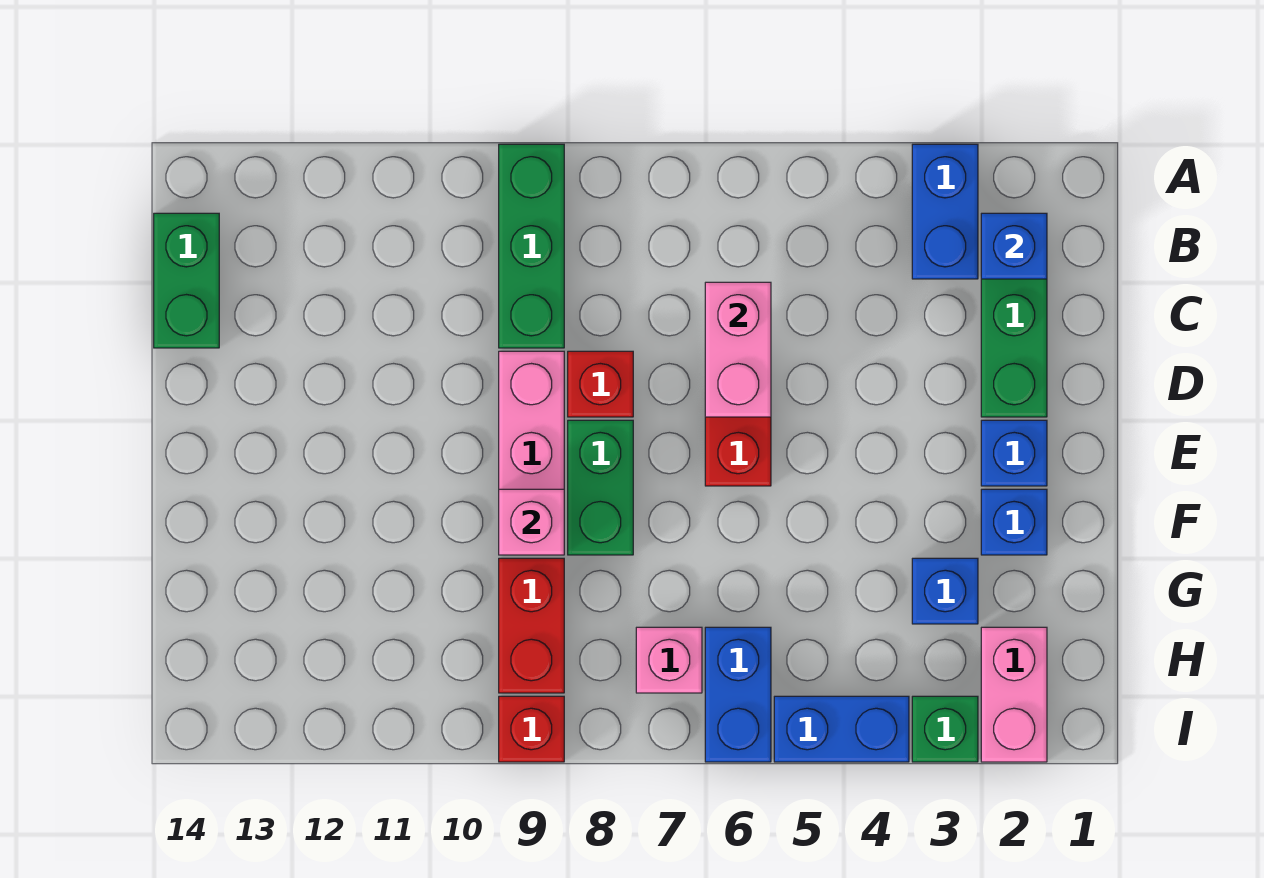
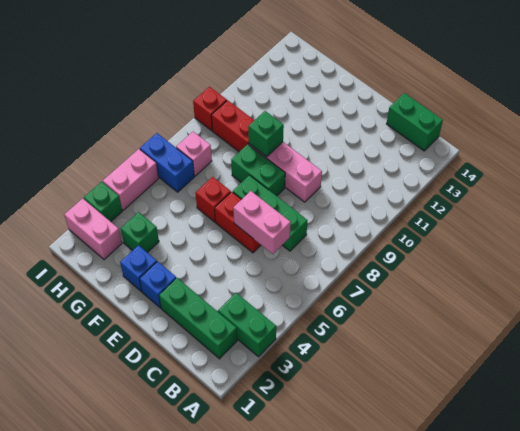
blue brick A3:B3 level 1 -> green brick A3:B3 level 1
green brick A9:C9 level 1 -> green brick C7:E7 level 1
blue brick B2 level 2 -> none
red brick D8 level 1 -> red brick F6 level 1
pink brick F9 level 2 -> green brick F9 level 2
blue brick G3 level 1 -> green brick G3 level 1
blue brick I4:I5 level 1 -> pink brick I4:I5 level 1

